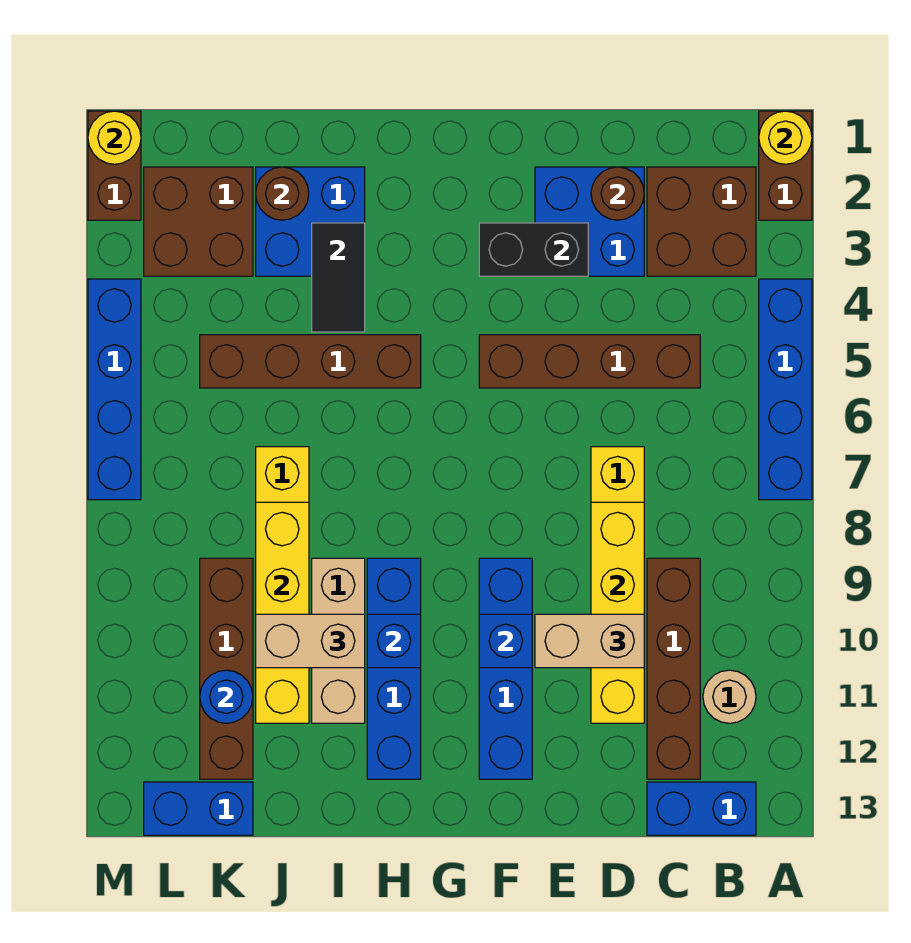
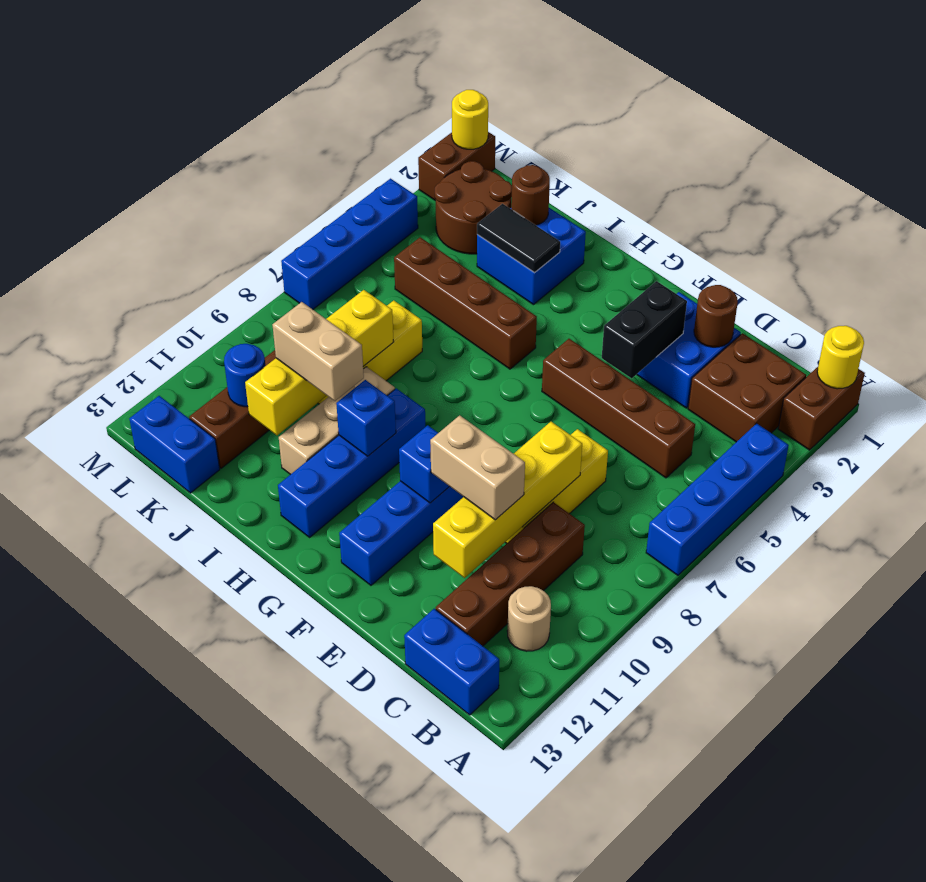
black brick E3:F3 level 2 -> black brick E3:E4 level 2
black tile I3:I4 level 2 -> black tile I3:J3 level 2
brown brick K2:L3 level 1 -> brown round brick K2:L3 level 1

